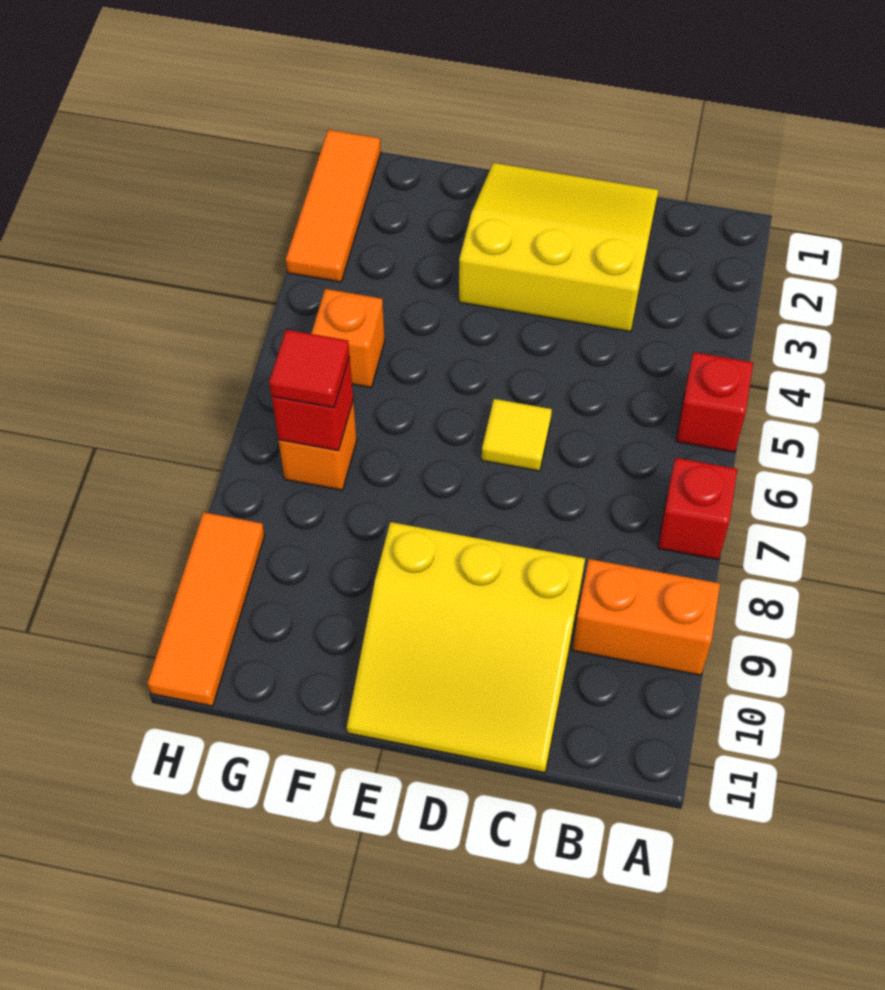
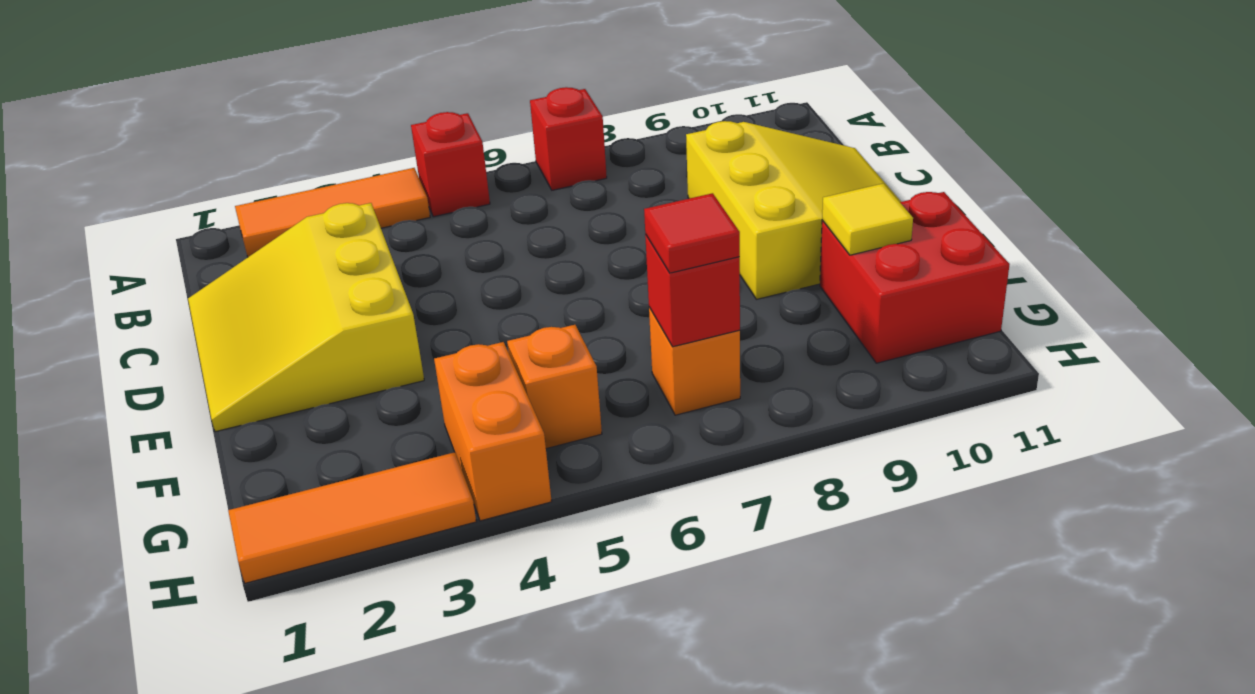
orange brick A9:B9 level 1 -> orange brick G4:H4 level 1
yellow tile D6 level 1 -> yellow tile F10 level 2
none -> red brick F10:G11 level 1
orange tile H9:H11 level 1 -> orange tile A2:A4 level 1

